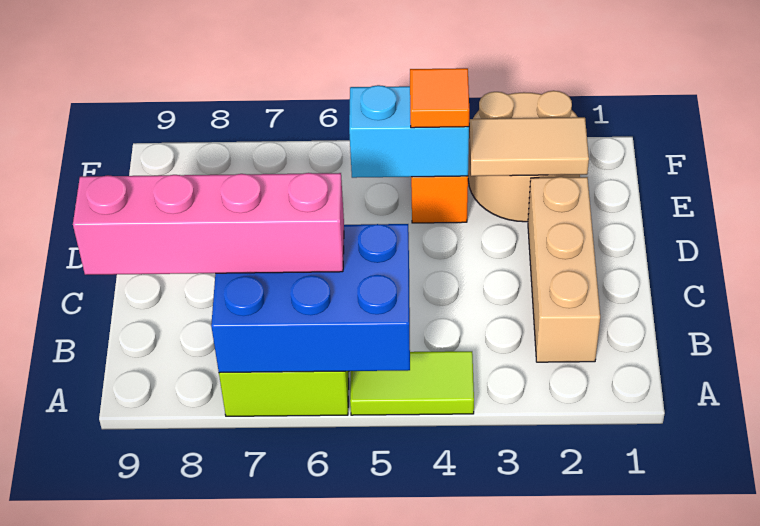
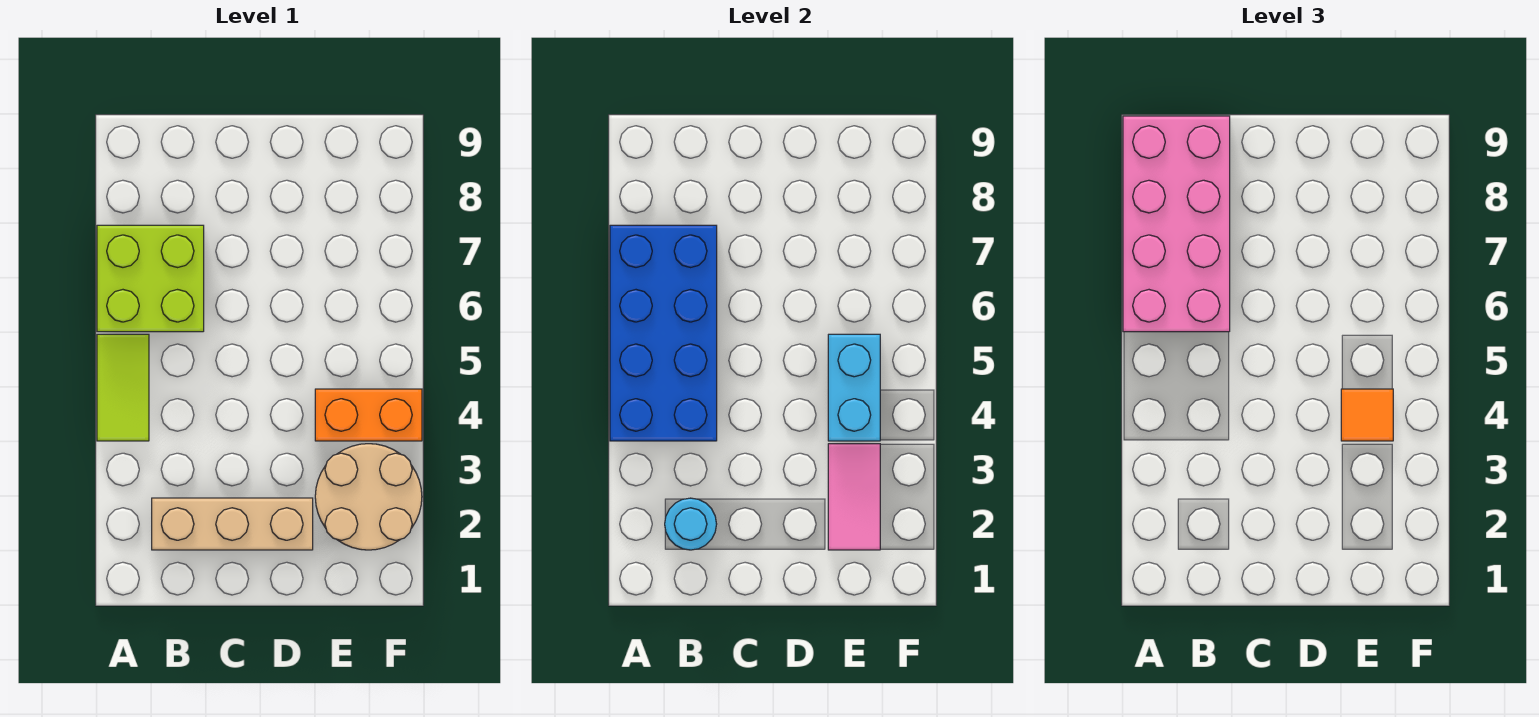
blue brick A5:B7 level 2 -> blue brick A4:B7 level 2
none -> cyan round brick B2 level 2
pink brick B6:B9 level 3 -> pink brick A6:B9 level 3
tan tile E2:E3 level 2 -> pink tile E2:E3 level 2

